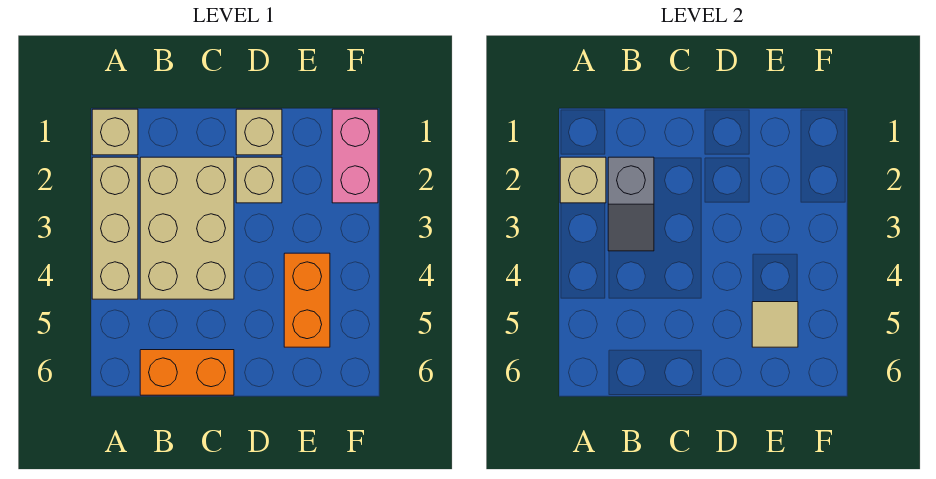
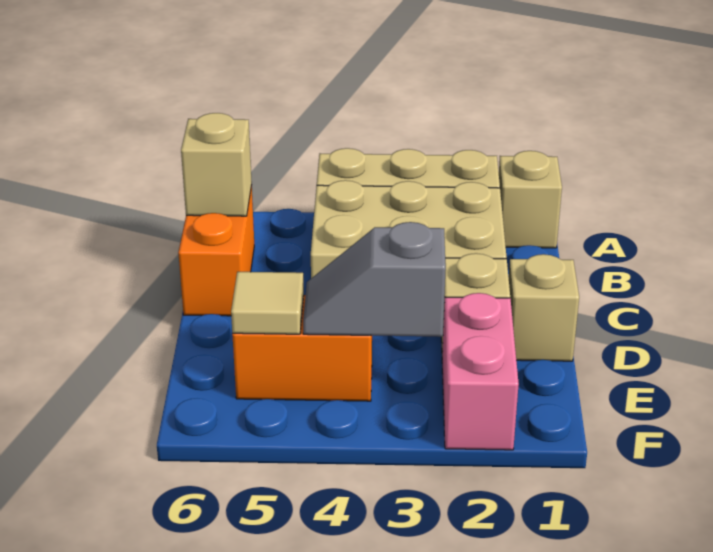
tan brick A2 level 2 -> tan brick B6 level 2
grey slope B2:B3 level 2 top 2 -> grey slope E3:E4 level 2 top 3
pink brick F1:F2 level 1 -> pink brick E2:F2 level 1

